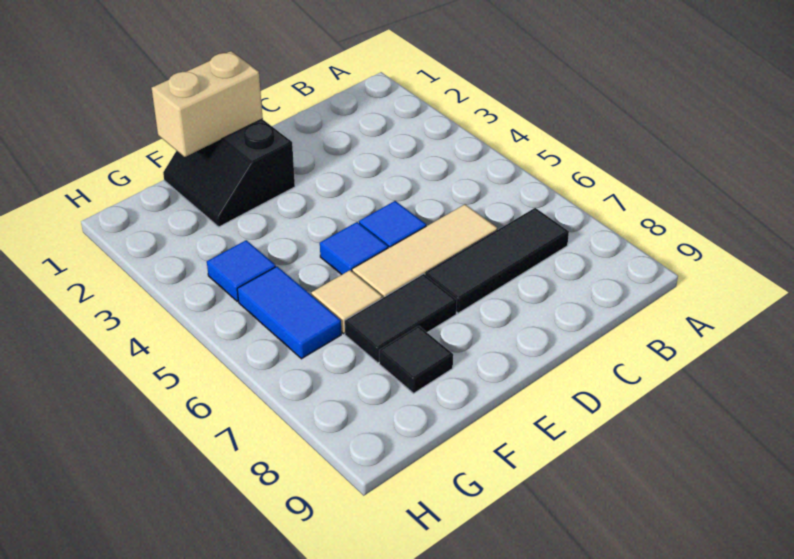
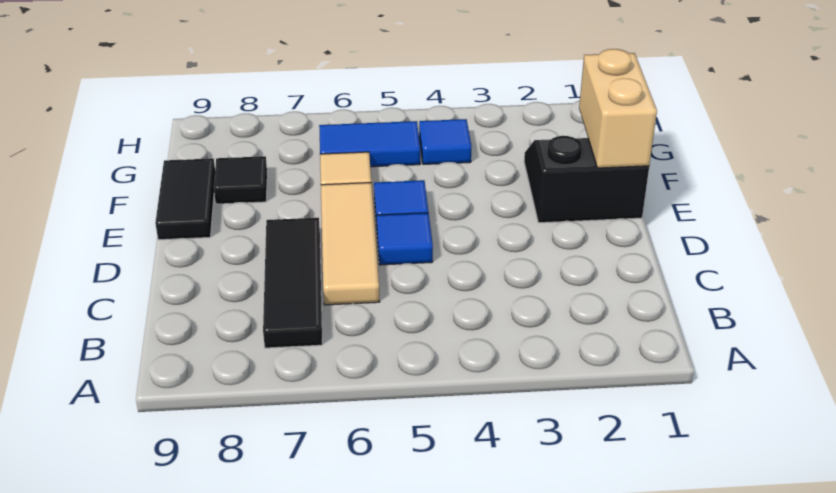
black tile E7:F7 level 1 -> black tile E9:F9 level 1

